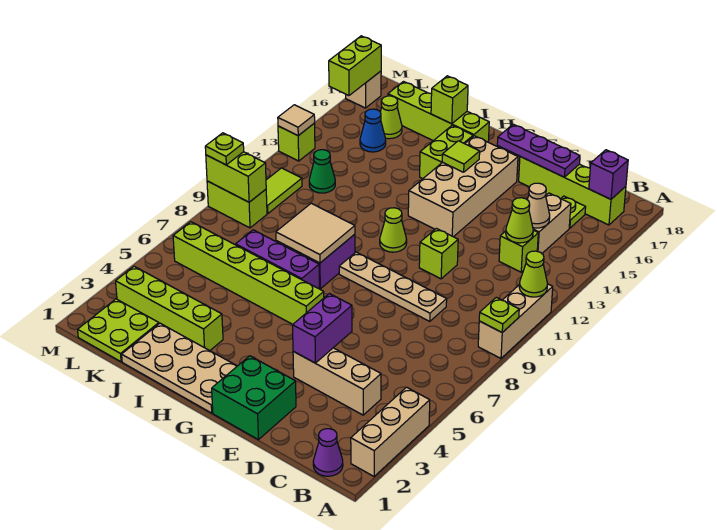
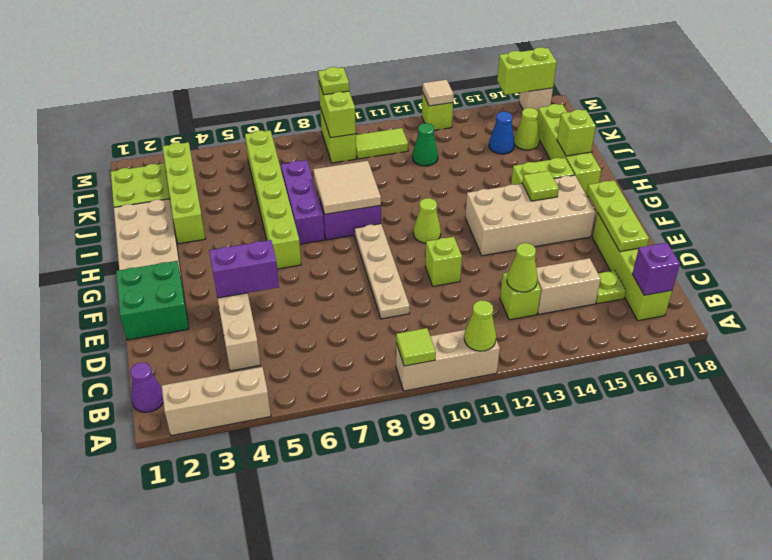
lime plate A9 level 2 -> lime tile A9 level 2
tan cone C14 level 2 -> none
purple plate D17:F17 level 2 -> lime plate D17:F17 level 2

